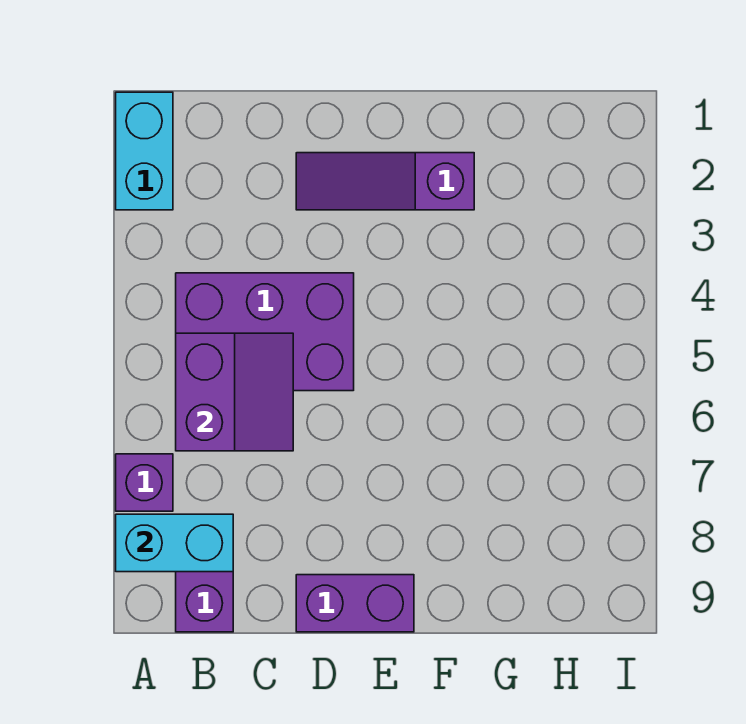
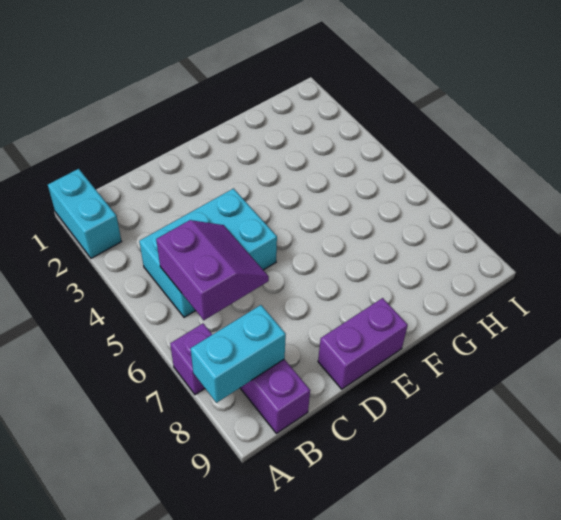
purple brick B4:D5 level 1 -> cyan brick B4:D5 level 1
purple slope D2:F2 level 1 top F -> none

